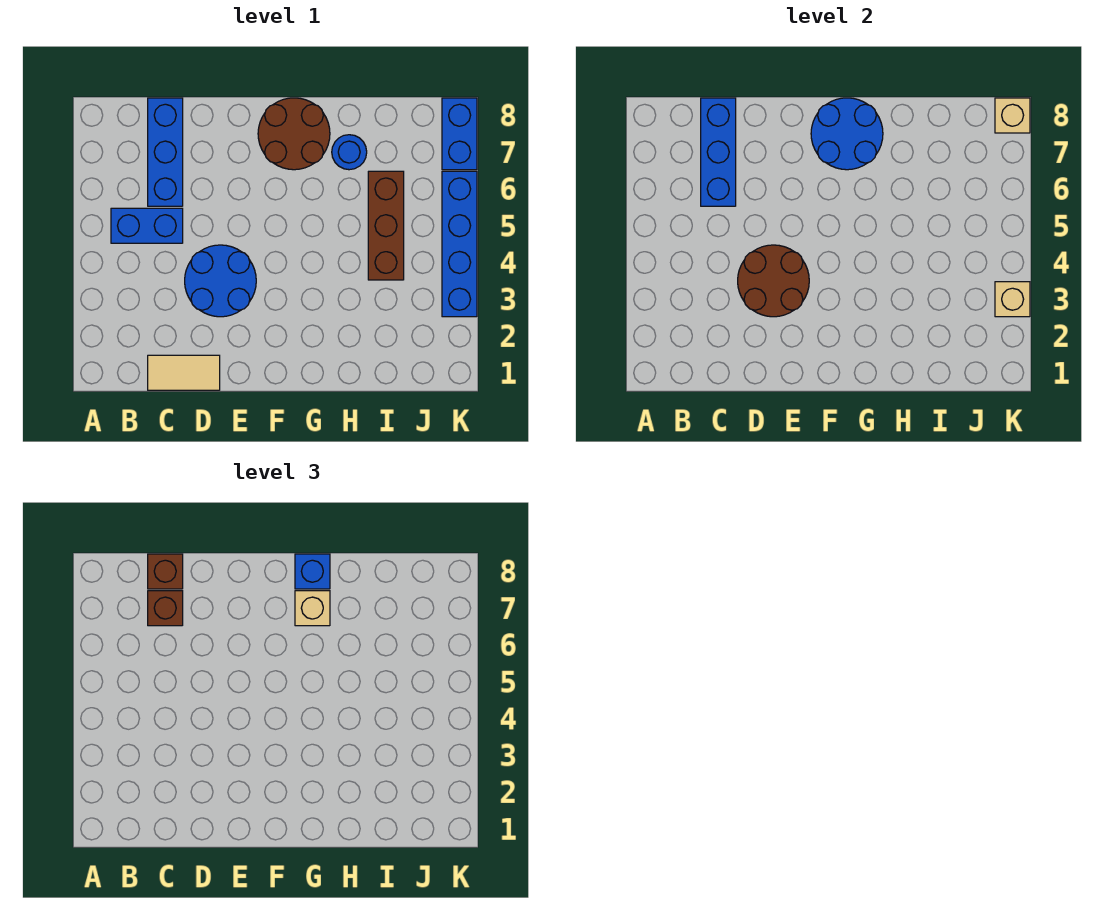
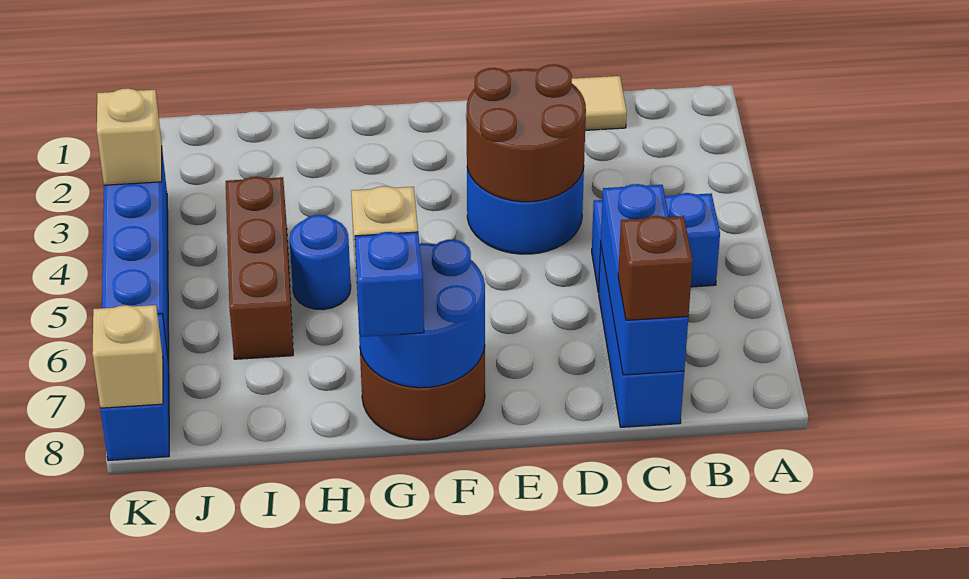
brown brick C7 level 3 -> none
blue round brick H7 level 1 -> blue round brick H5 level 1

